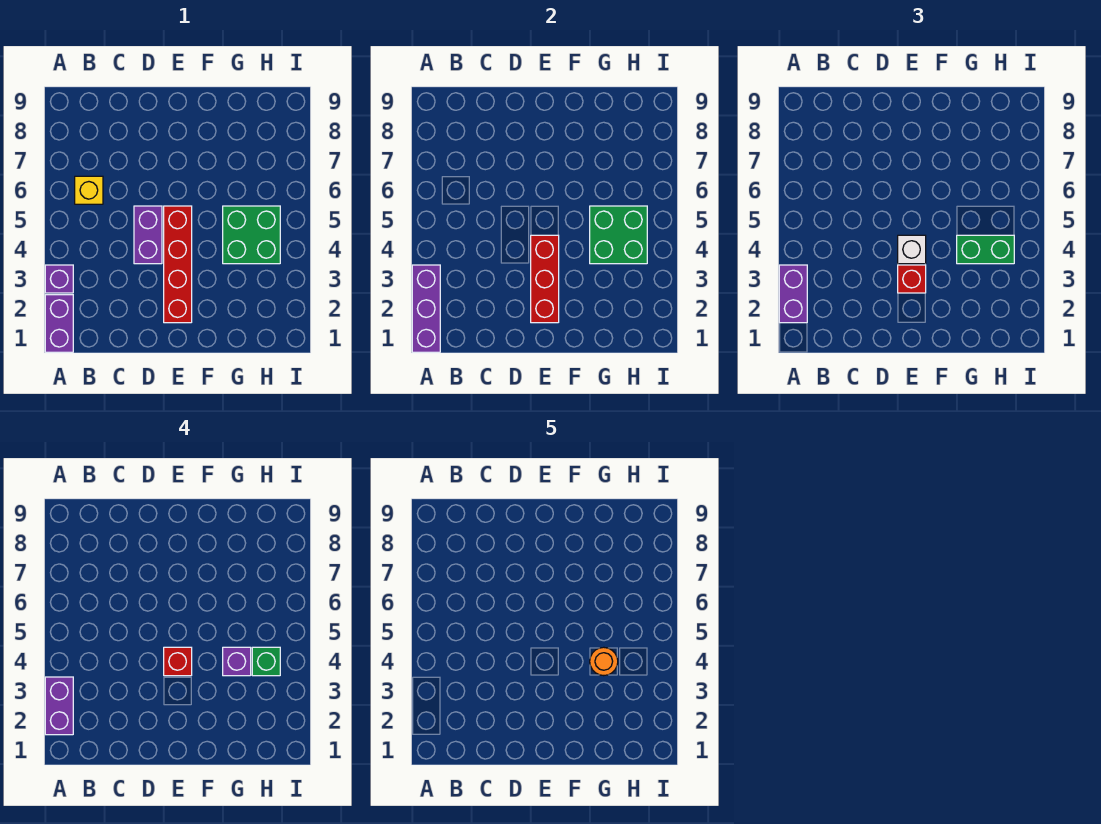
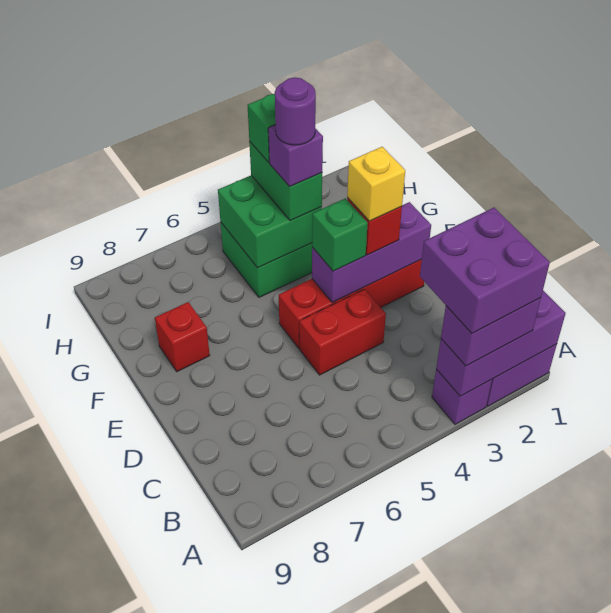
purple brick A2:A3 level 4 -> purple brick A2:B3 level 4
yellow brick B6 level 1 -> yellow brick E3 level 4
purple brick D4:D5 level 1 -> red brick D4:D5 level 1
red brick E2:E4 level 2 -> purple brick E2:E4 level 2
white brick E4 level 3 -> green brick E4 level 3
red brick E4 level 4 -> red brick F8 level 1
orange round brick G4 level 5 -> purple round brick G4 level 5

